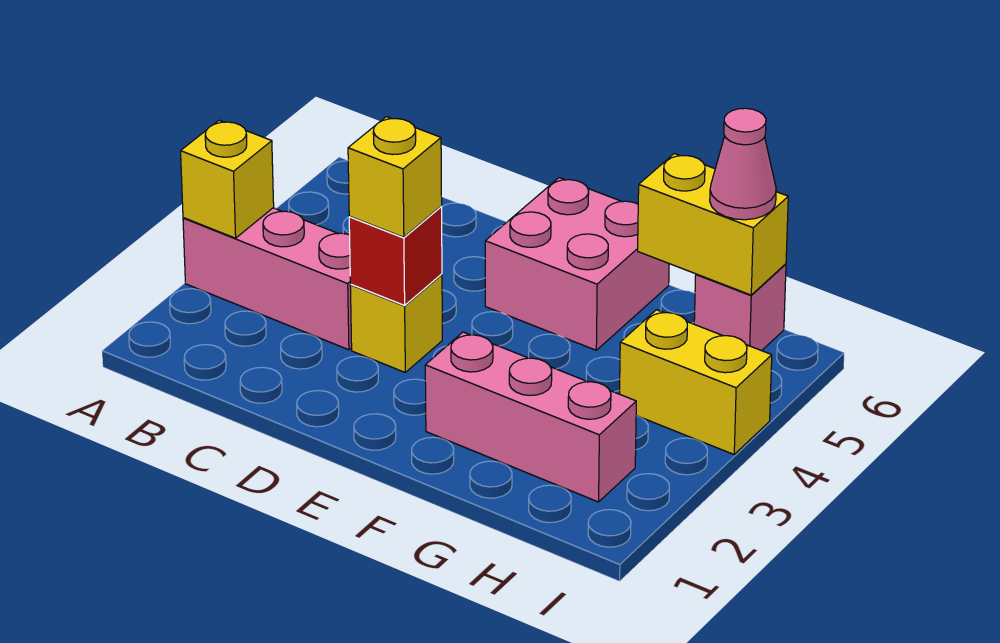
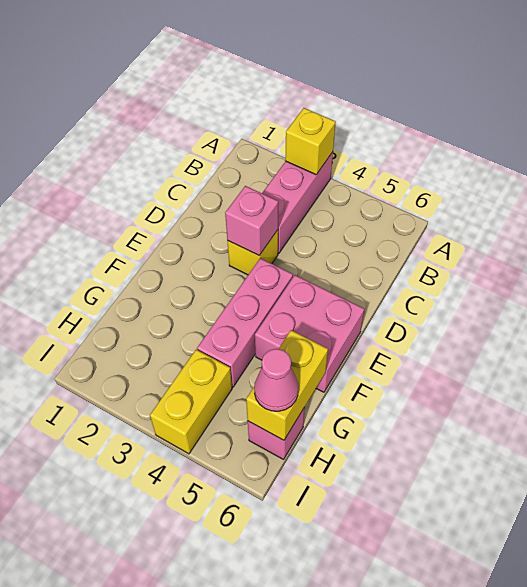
red brick D3 level 2 -> pink brick D3 level 2
yellow brick D3 level 3 -> none
pink brick F2:H2 level 1 -> pink brick E4:G4 level 1

